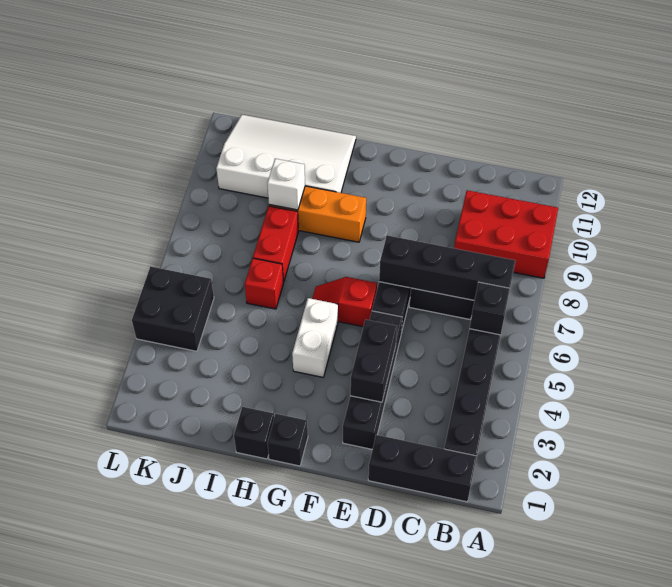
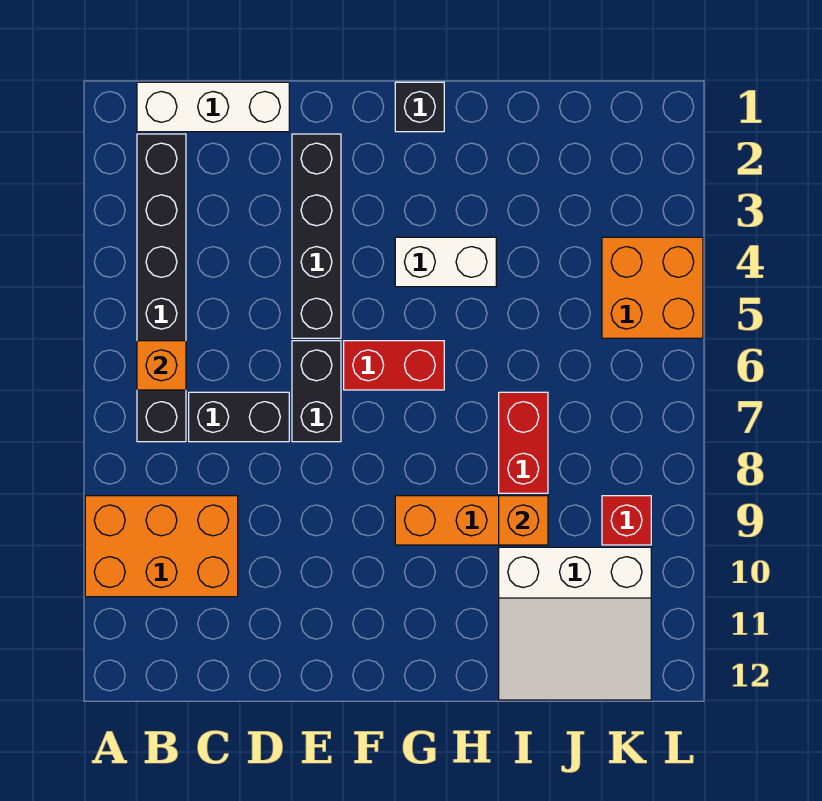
red brick A9:C10 level 1 -> orange brick A9:C10 level 1
black brick B1:D1 level 1 -> white brick B1:D1 level 1
black brick B6 level 2 -> orange brick B6 level 2
black brick B7:E7 level 2 -> none
black brick E3:E4 level 2 -> none
red slope F6:G6 level 1 top F -> red brick F6:G6 level 1
white brick G4:G5 level 1 -> white brick G4:H4 level 1
black brick H1 level 1 -> none
white slope H10:K12 level 1 top 10 -> white slope I10:K12 level 1 top 10
red brick I6 level 1 -> red brick K9 level 1
white brick I9 level 2 -> orange brick I9 level 2
black brick K4:L5 level 1 -> orange brick K4:L5 level 1

